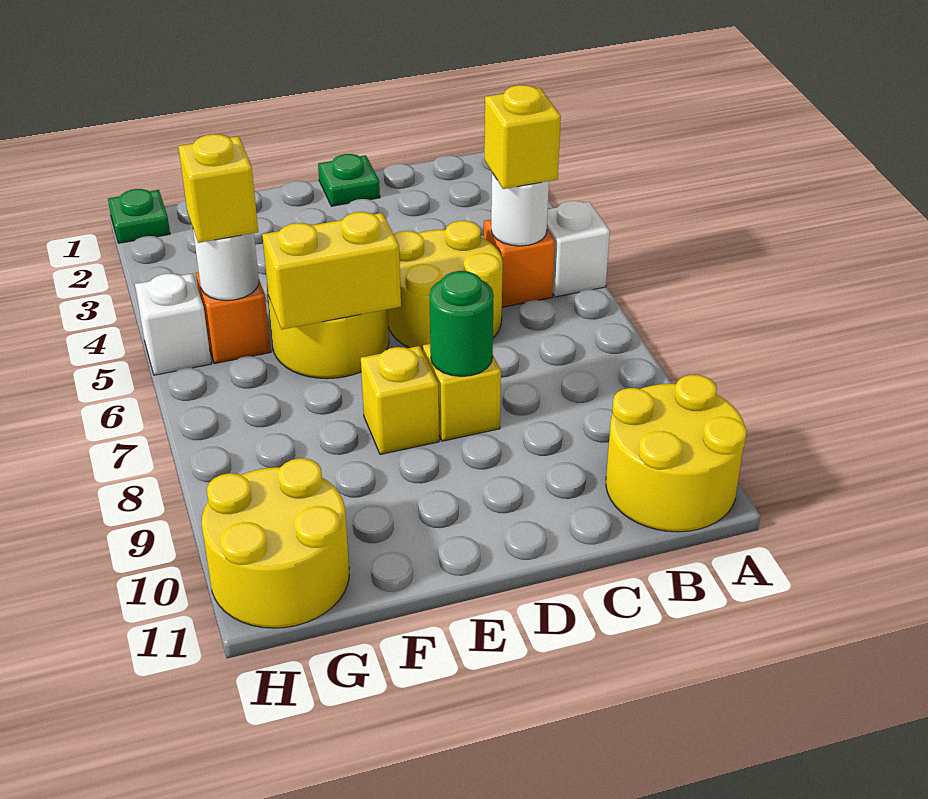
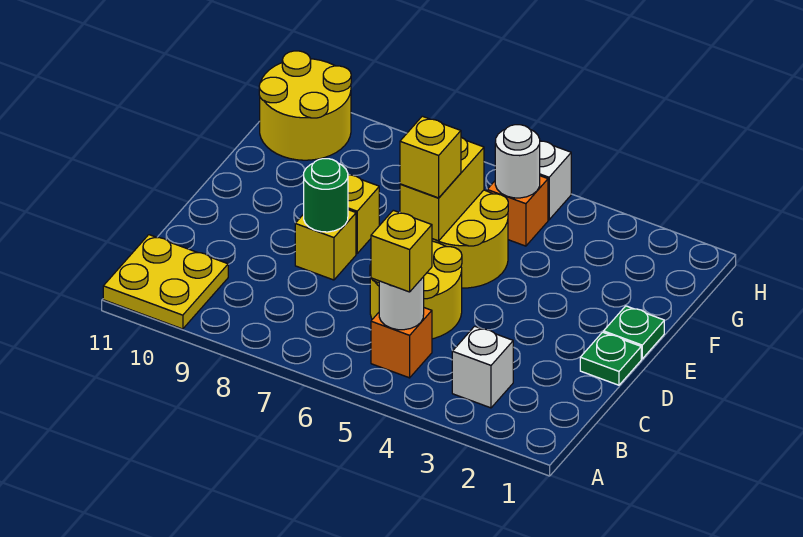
white brick A5 level 1 -> white brick B3 level 1
yellow round brick A10:B11 level 1 -> yellow plate A10:B11 level 1
yellow brick G5 level 3 -> yellow brick E6 level 3
green plate H1 level 1 -> green plate E1 level 1

